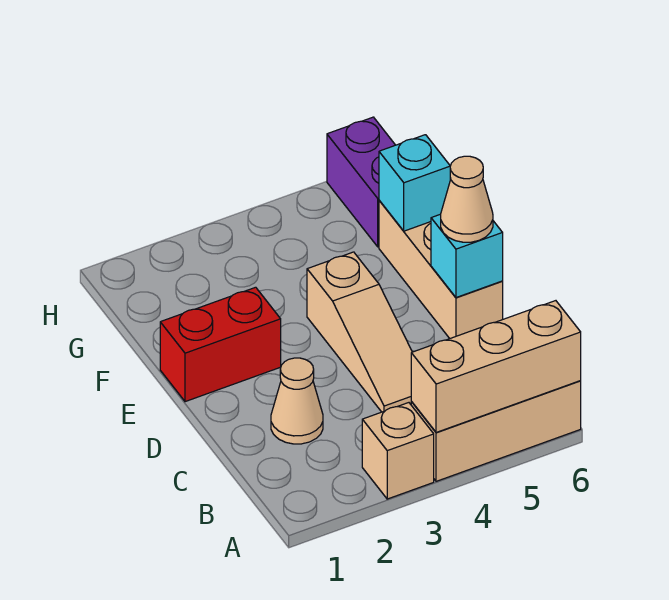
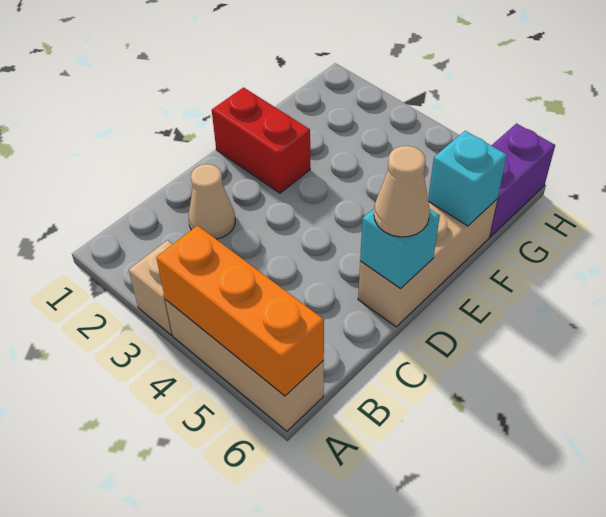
tan brick A4:A6 level 2 -> orange brick A4:A6 level 2
tan slope C4:E4 level 1 top E -> none

